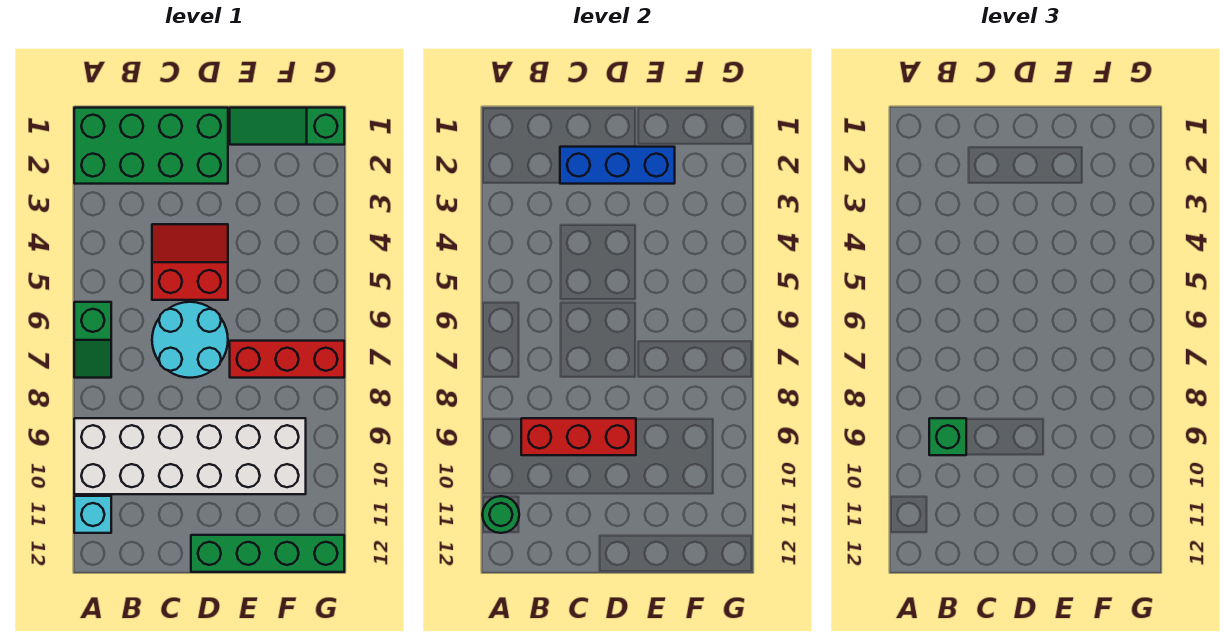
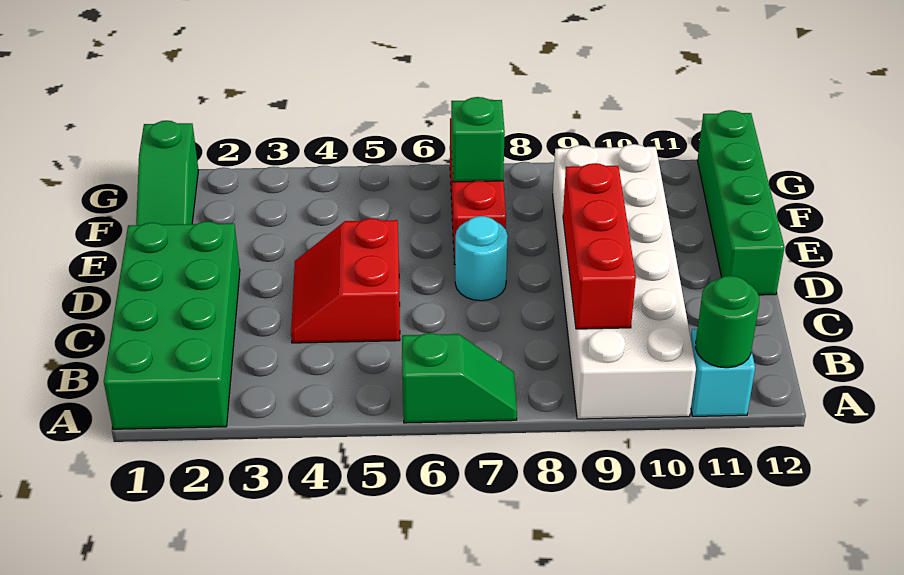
green brick B9 level 3 -> green brick F7 level 2
blue brick C2:E2 level 2 -> none
cyan round brick C6:D7 level 1 -> cyan round brick D7 level 1

